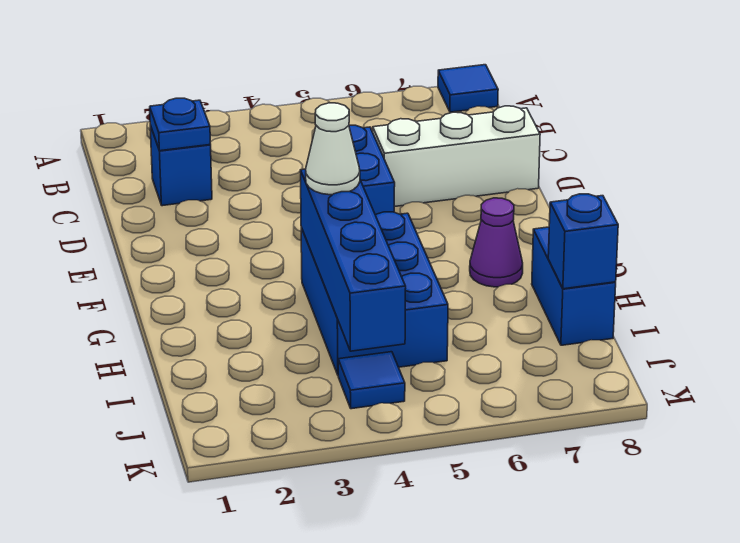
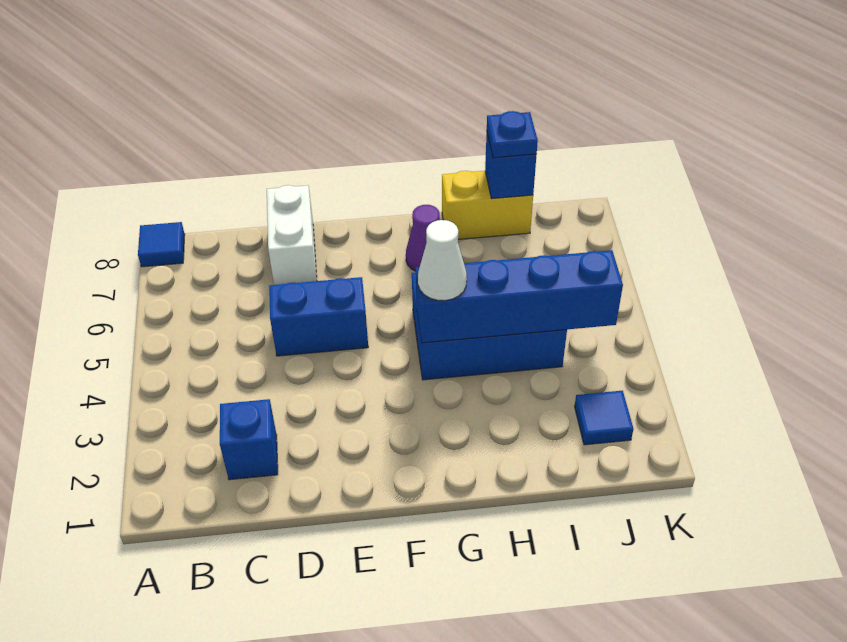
blue plate C2 level 2 -> blue plate I8 level 3
white brick D6:D8 level 1 -> white brick D7:D8 level 1
blue brick H8:I8 level 1 -> yellow brick H8:I8 level 1
blue tile J4 level 1 -> blue tile J2 level 1

